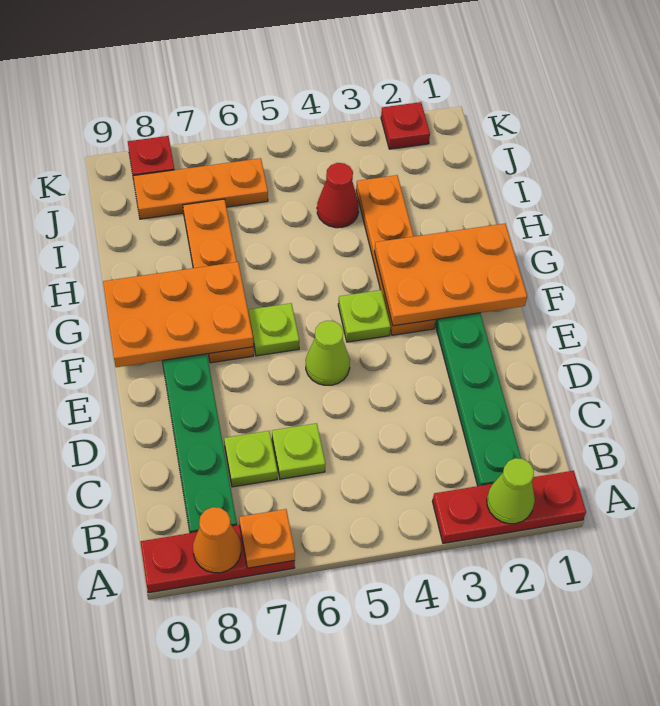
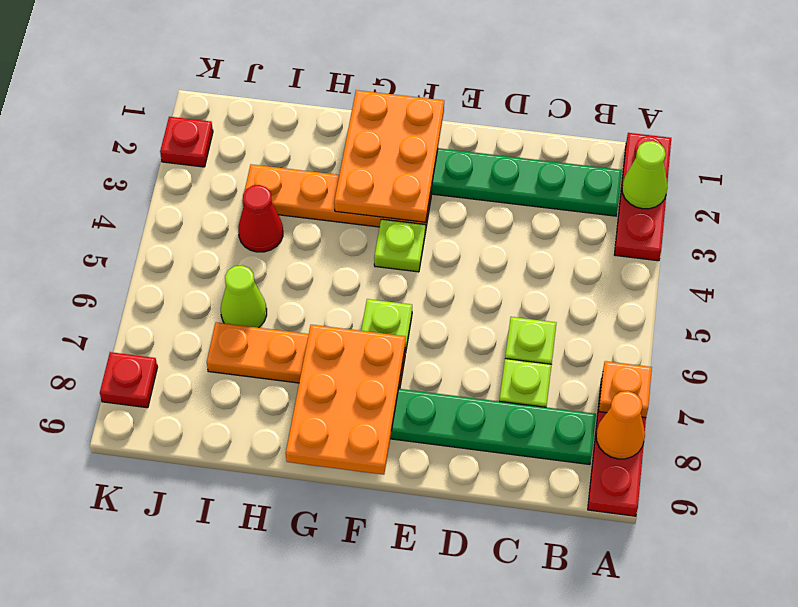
lime cone E5 level 1 -> lime cone I6 level 1
orange plate J6:J8 level 1 -> none

